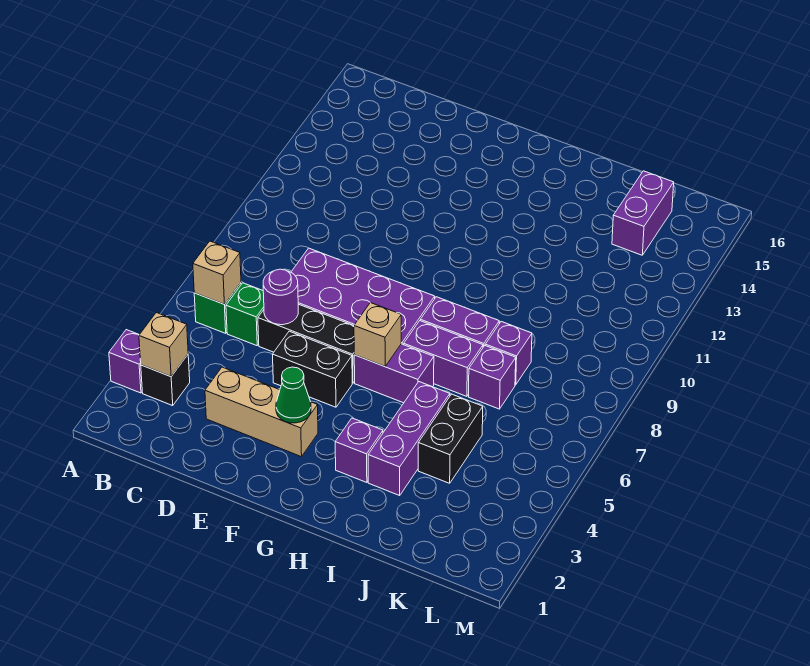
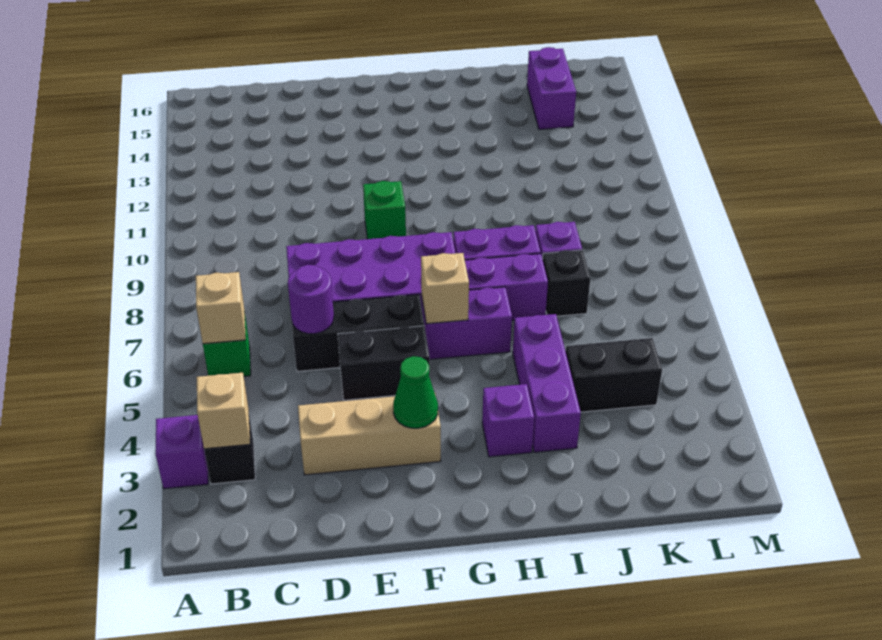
green brick C6 level 1 -> green brick F10 level 1
black brick J4:J5 level 1 -> black brick J4:K4 level 1
purple brick J7 level 1 -> black brick J7 level 1

